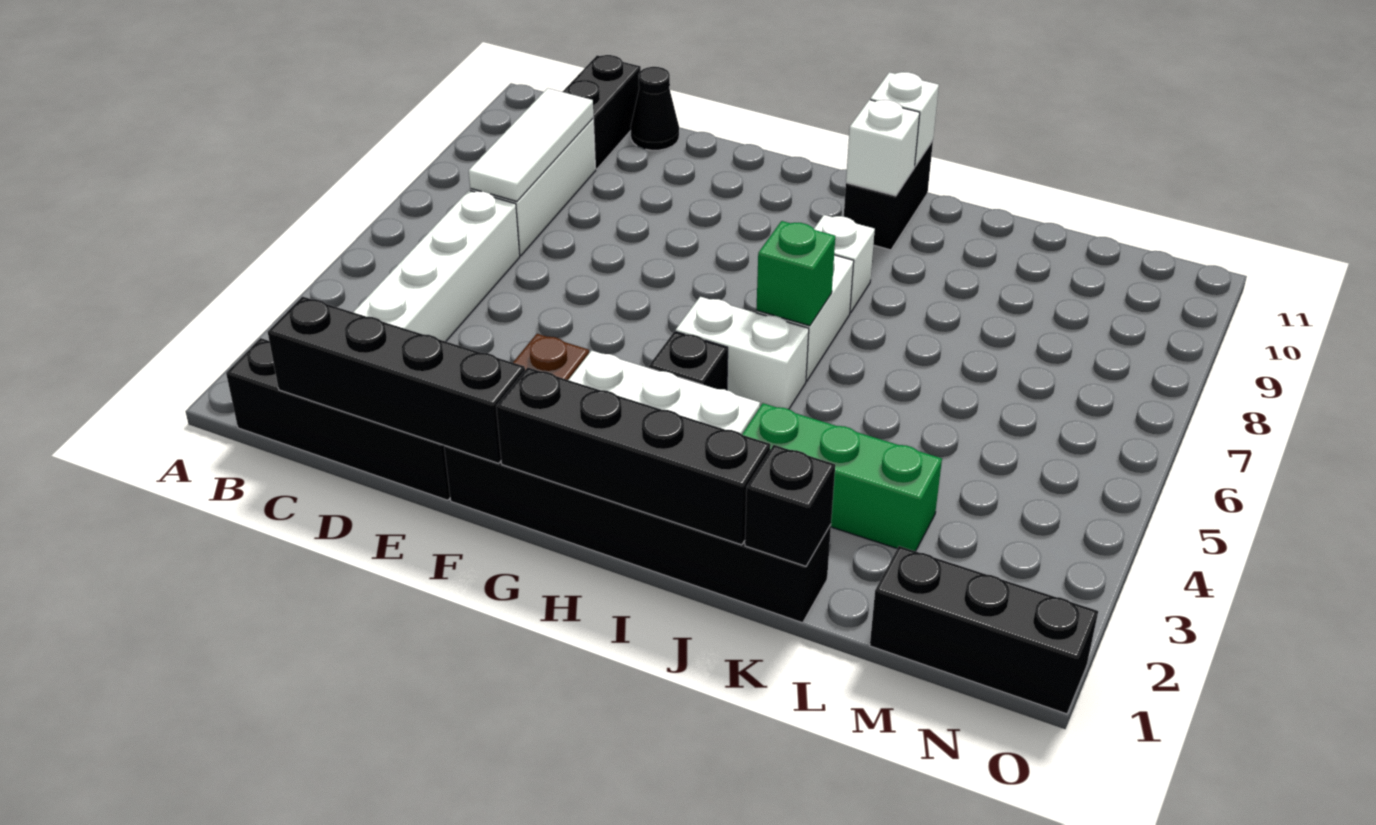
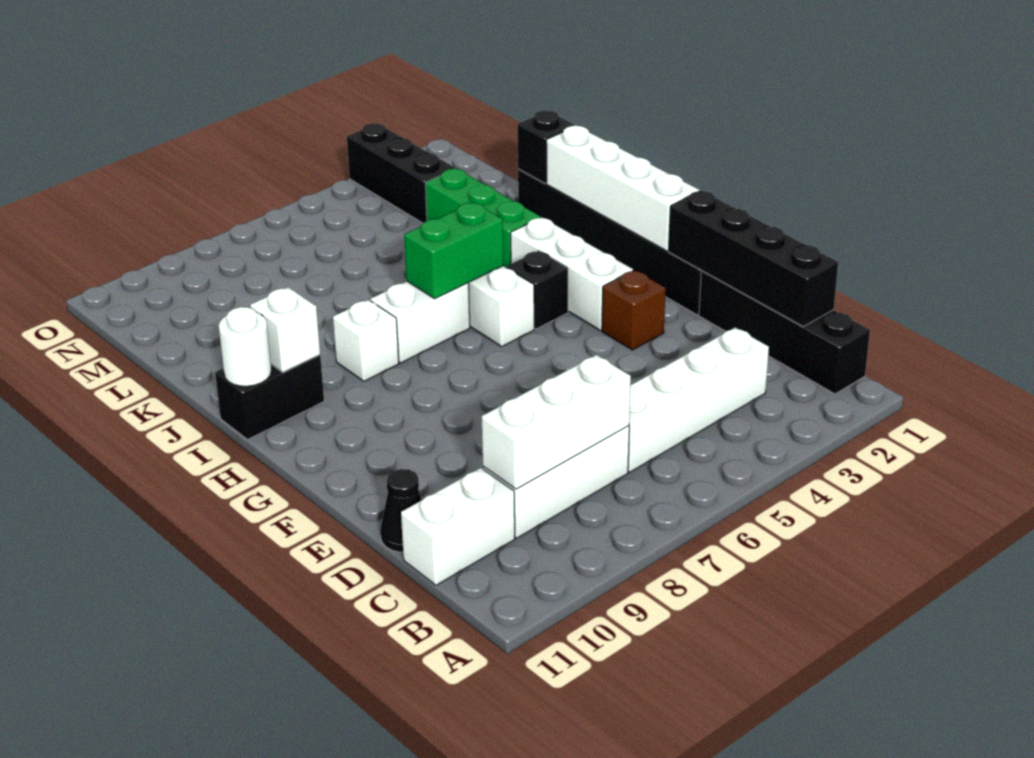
white tile C7:C9 level 2 -> white brick C7:C9 level 2
black brick C10:C11 level 1 -> white brick C10:C11 level 1
black brick G1:J1 level 2 -> white brick G1:J1 level 2
green brick I6 level 2 -> green brick I5:I6 level 2
white brick I11 level 2 -> white round brick I11 level 2
black brick M1:O1 level 1 -> black brick M3:O3 level 1

